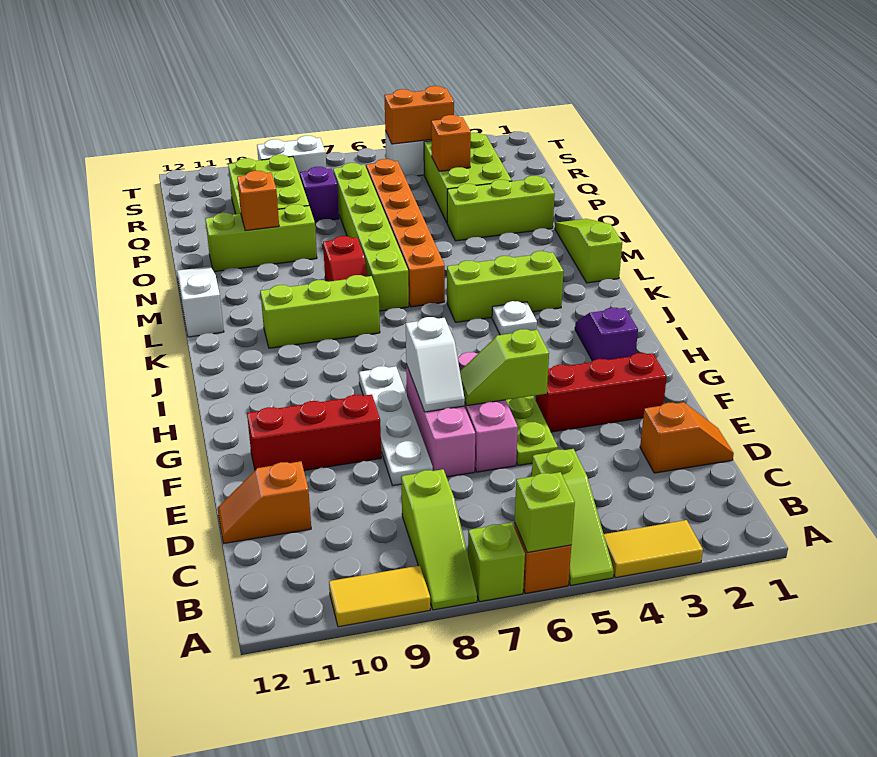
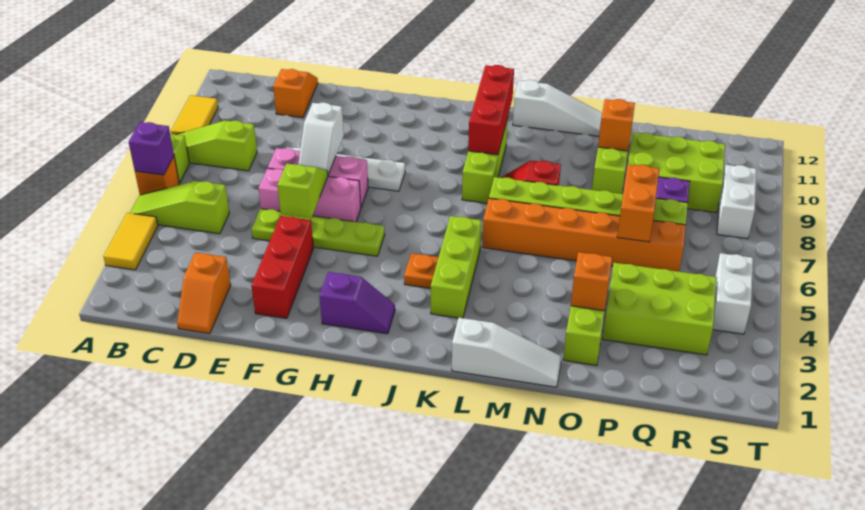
lime brick A6 level 2 -> purple brick A6 level 2
white slope F7:G7 level 2 top G -> white slope F7:F8 level 2 top 8
red brick F9:F11 level 1 -> red brick K9:K11 level 2
white plate J4 level 1 -> orange plate J4 level 1
lime slope L1:N1 level 1 top L -> white slope L1:N1 level 1 top L
orange brick Q4 level 2 -> orange brick O3 level 2
orange brick S4:S5 level 2 -> orange brick P6:P7 level 2

